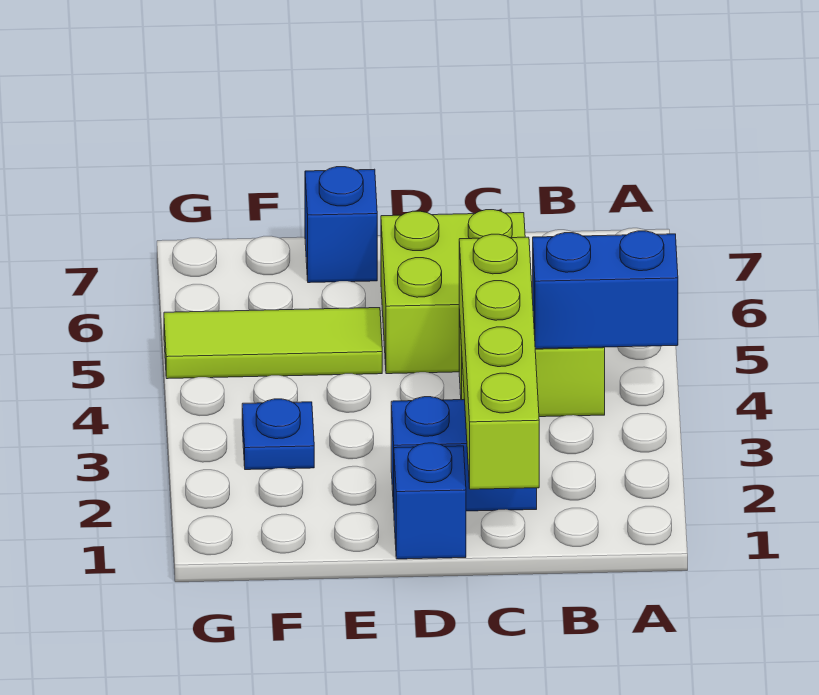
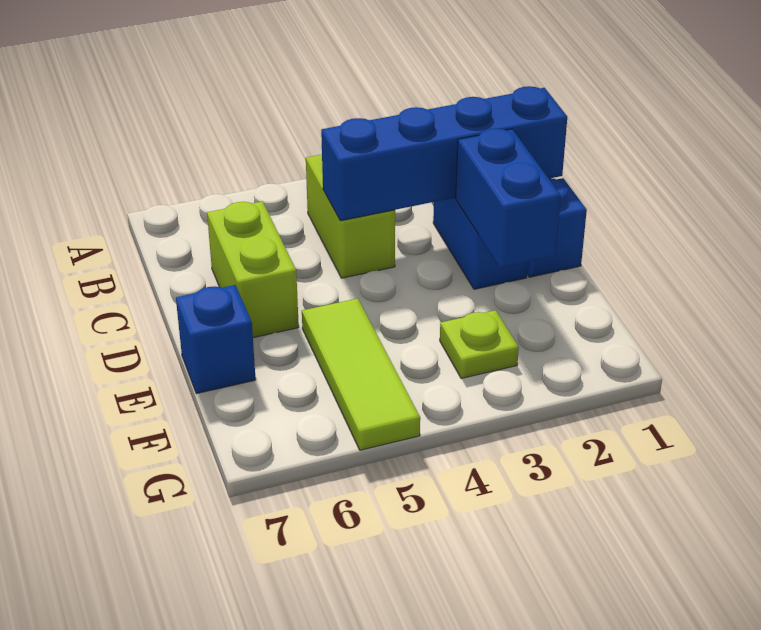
blue brick A4:B4 level 2 -> blue brick D2:E2 level 2
lime brick C1:C4 level 2 -> blue brick C1:C4 level 2
lime brick C5:D6 level 1 -> lime brick C6:D6 level 1
blue plate F3 level 1 -> lime plate F3 level 1

